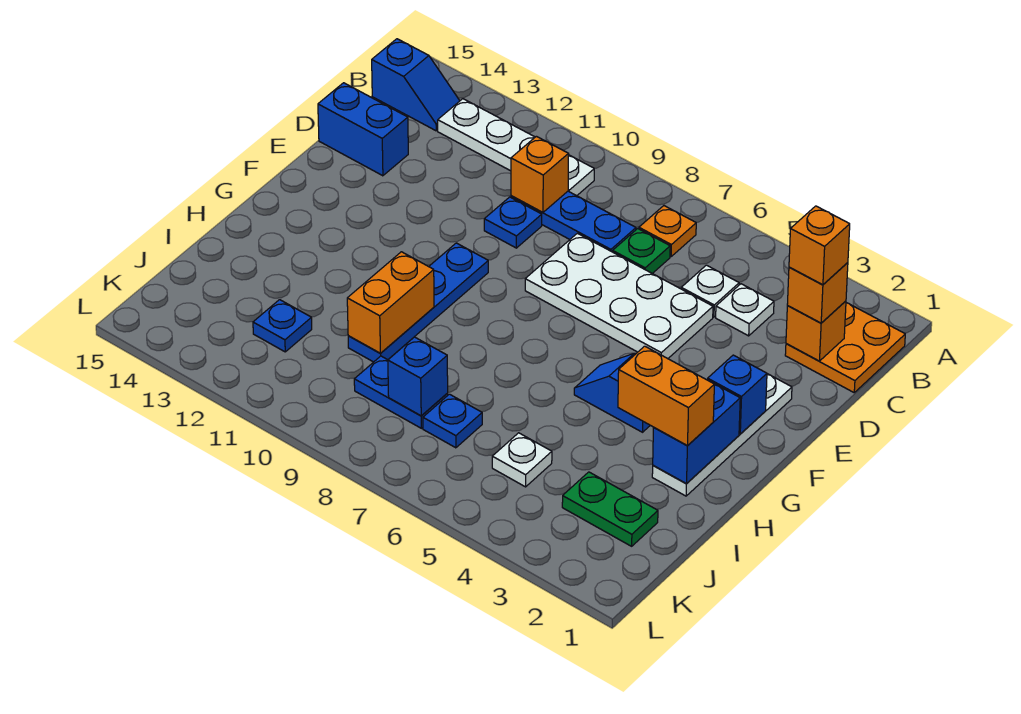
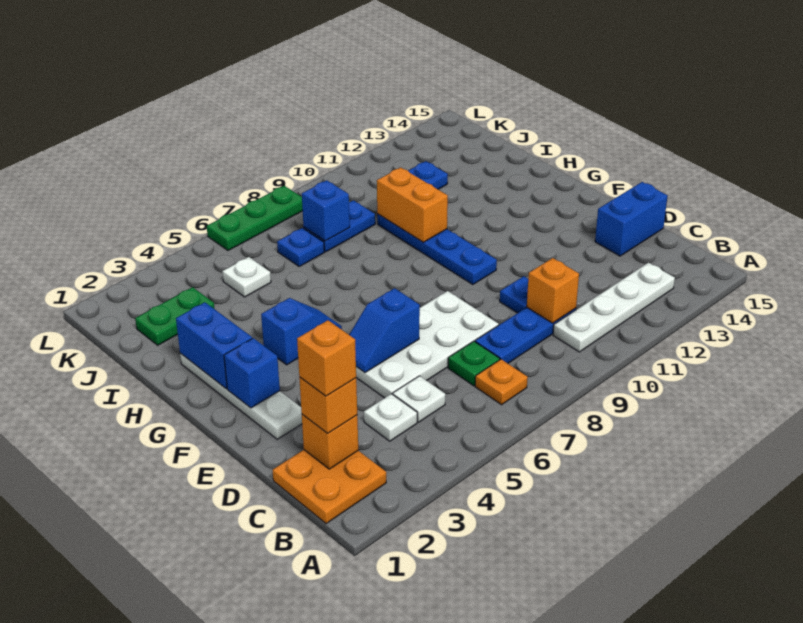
blue slope B14:B15 level 1 top 15 -> blue slope E5:E6 level 2 top 6
orange brick H2:H3 level 3 -> none
none -> green plate L6:L8 level 1

